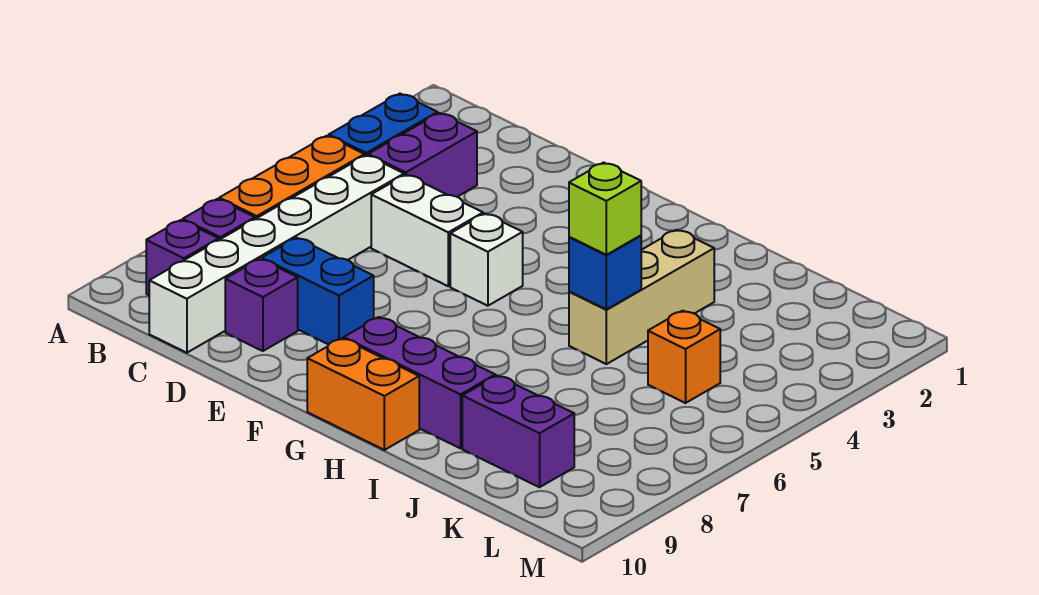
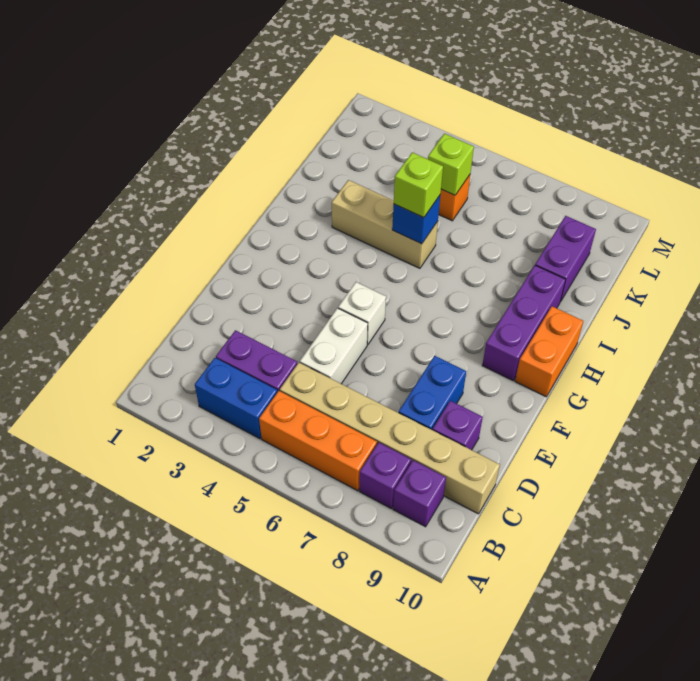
white brick C5:C10 level 1 -> tan brick C5:C10 level 1
none -> lime brick K5 level 2

